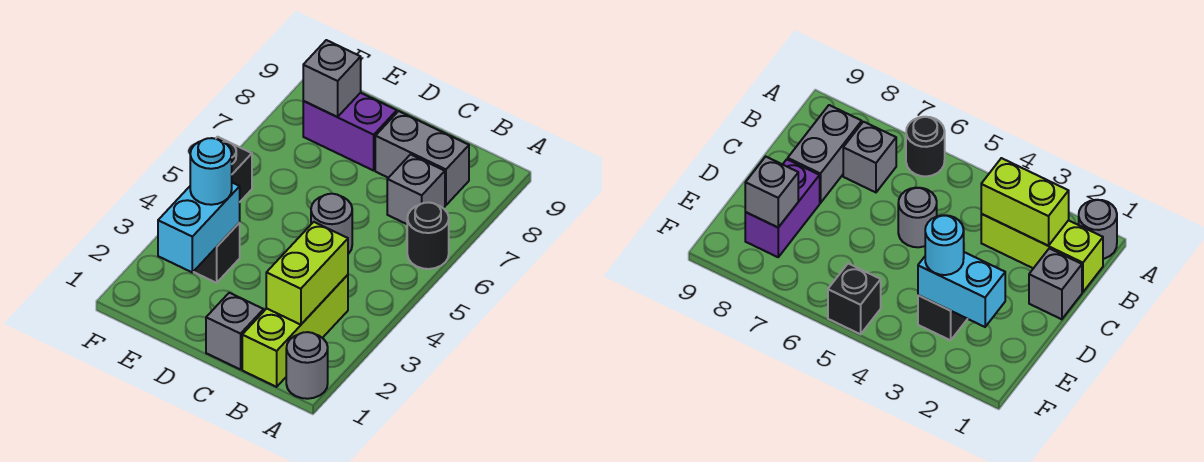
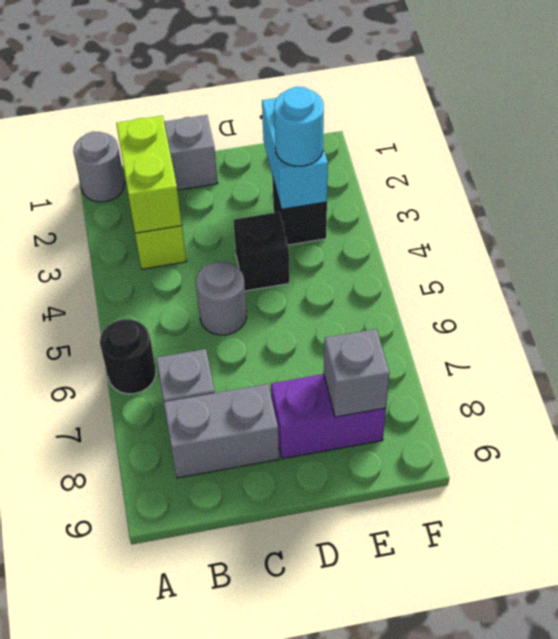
black brick F5 level 1 -> black brick D4 level 1

